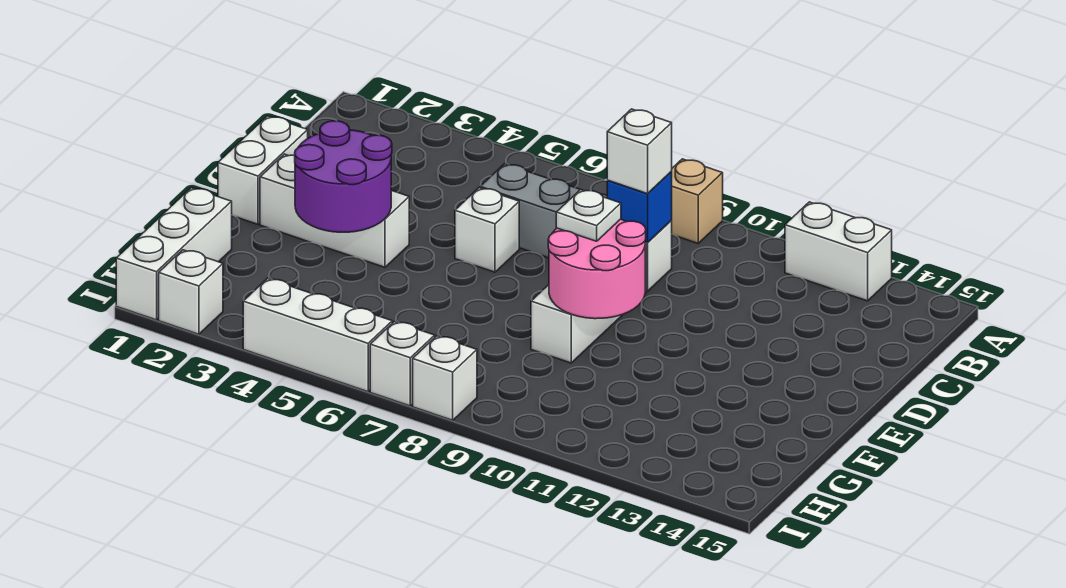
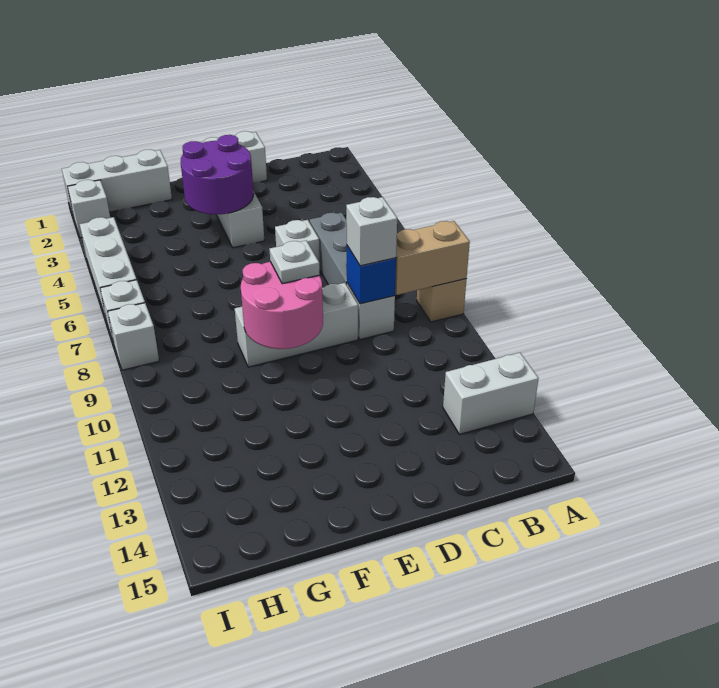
none -> tan brick A9:B9 level 2
white brick A12:A13 level 1 -> white brick A13:B13 level 1

